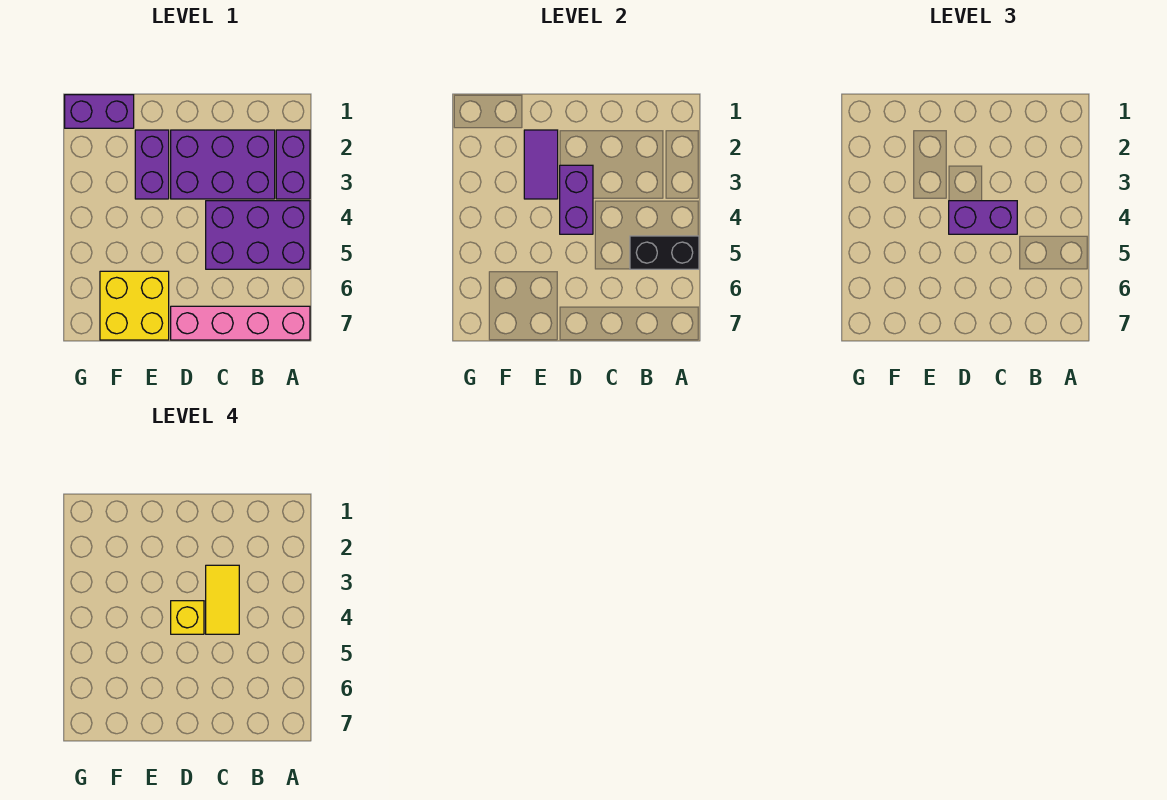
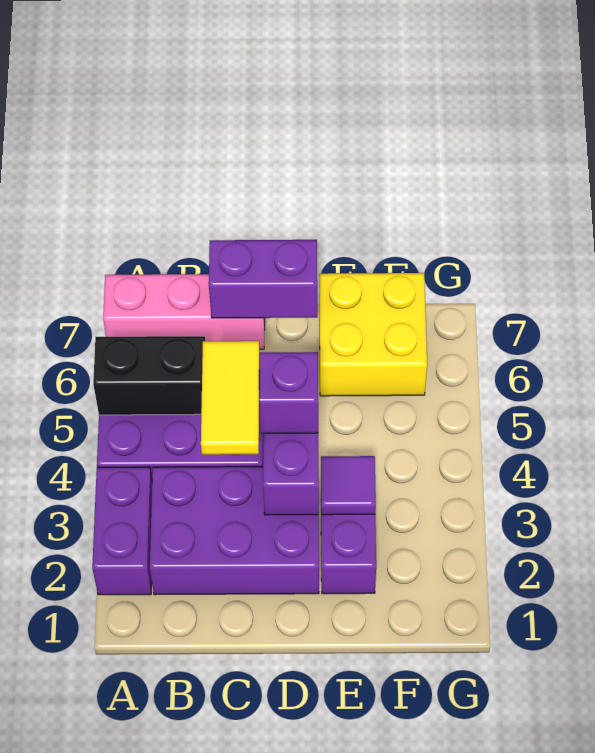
pink brick A7:D7 level 1 -> pink brick A7:C7 level 1
yellow brick D4 level 4 -> none
purple tile E2:E3 level 2 -> purple tile E3 level 2
purple brick F1:G1 level 1 -> purple brick C7:D7 level 2

